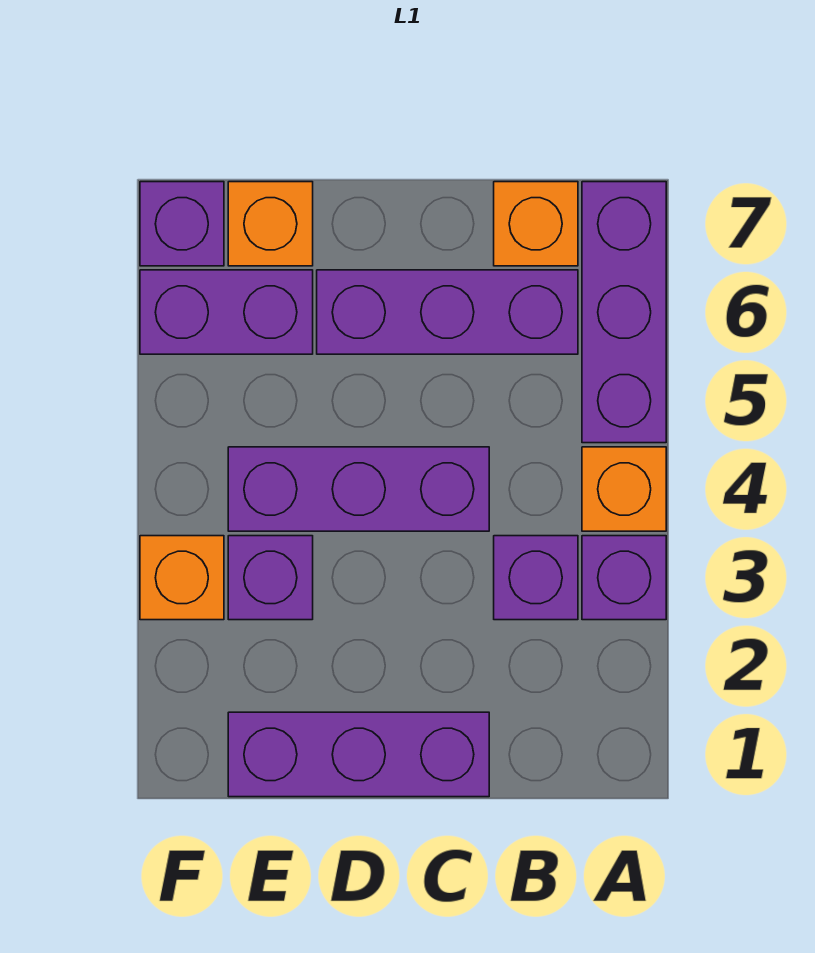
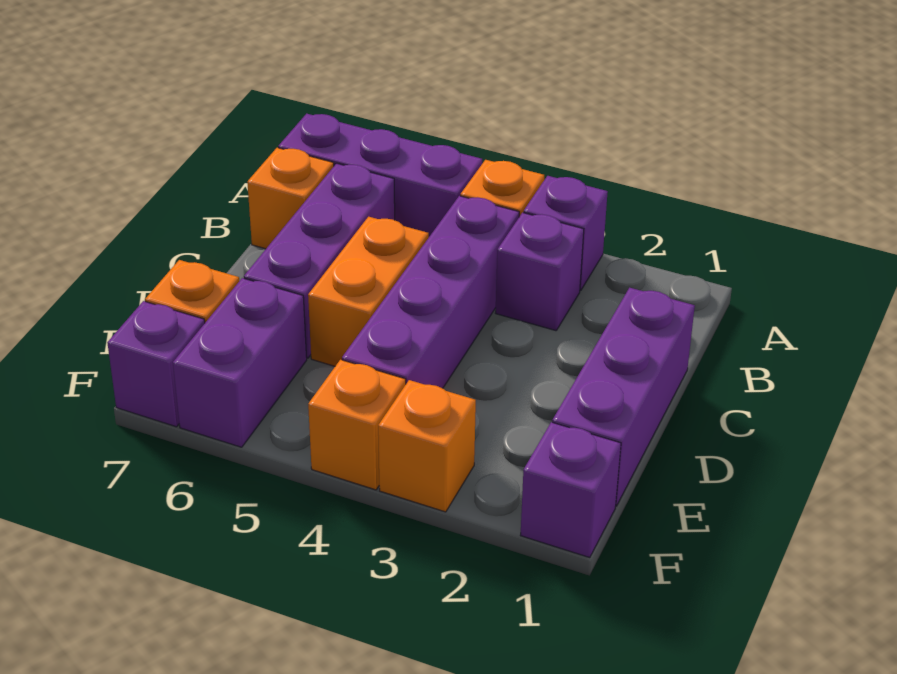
purple brick C4:E4 level 1 -> purple brick B4:E4 level 1
none -> orange brick C5:D5 level 1
purple brick E3 level 1 -> purple brick F1 level 1
none -> orange brick F4 level 1

